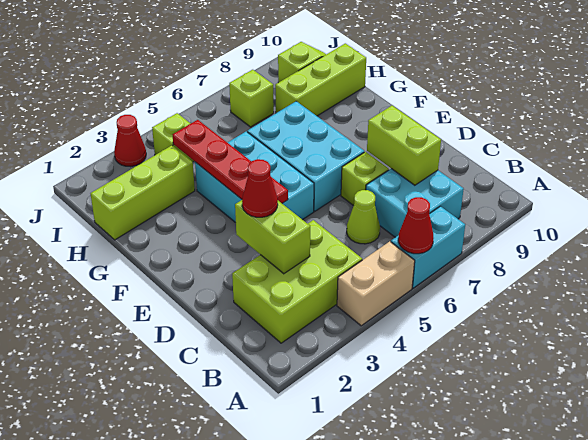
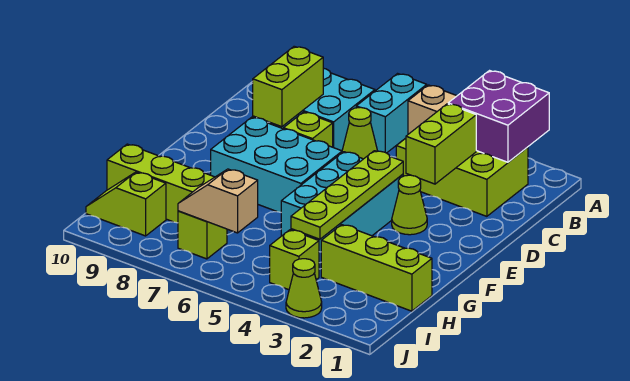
none -> purple brick A2:B3 level 2
cyan brick A6:A7 level 1 -> cyan brick A6:B6 level 1
red cone A6 level 2 -> none
red cone D3 level 3 -> none
none -> lime cone E3 level 1
red plate E4:H4 level 2 -> lime plate E4:H4 level 2
cyan brick E6:G7 level 1 -> cyan brick E6:F8 level 1
none -> tan slope I6:I7 level 2 top 6
red cone J3 level 1 -> lime cone J3 level 1

